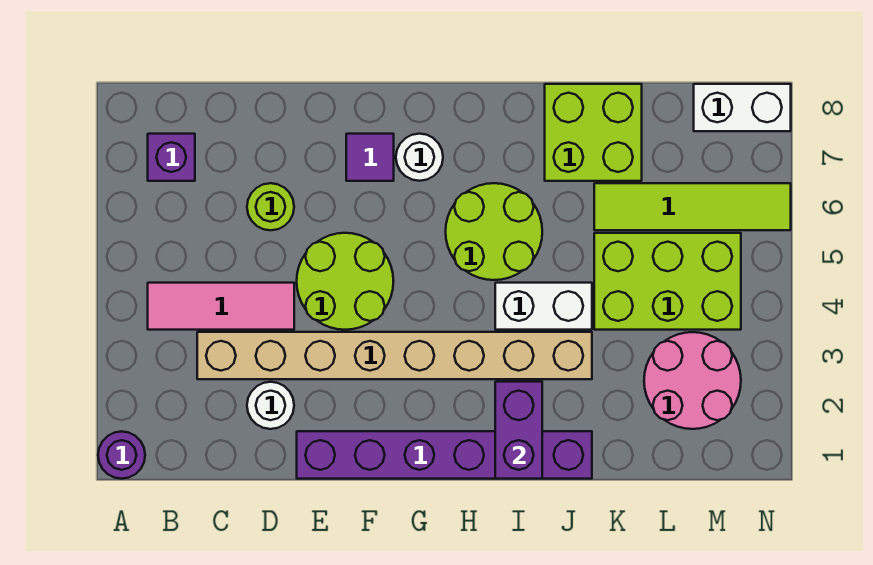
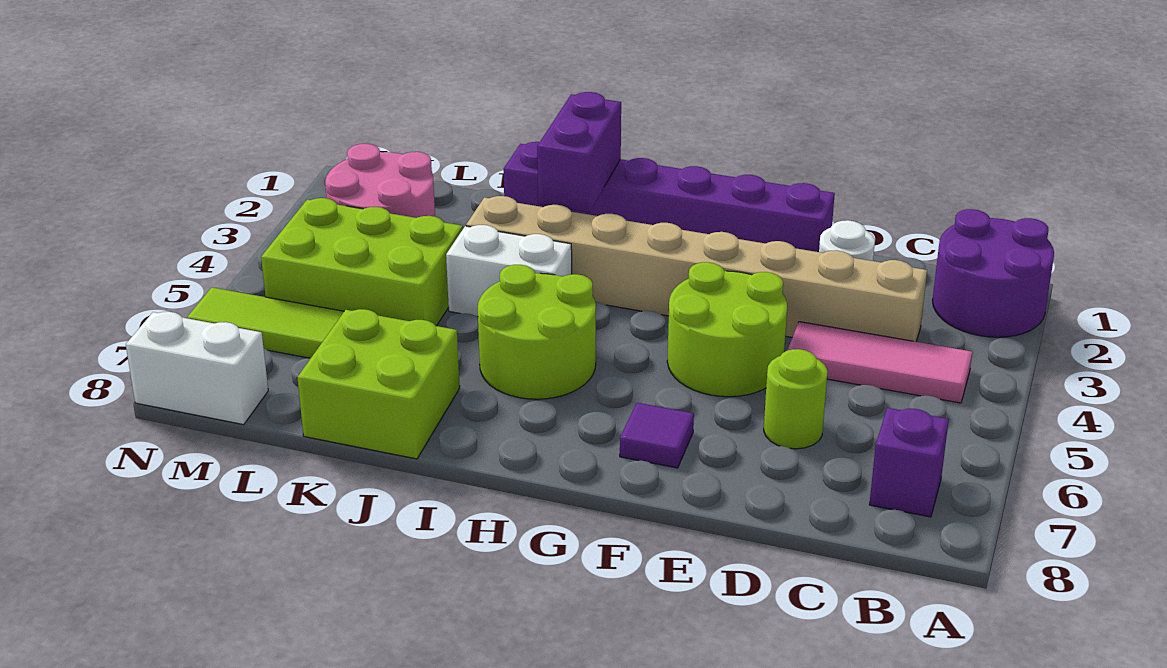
purple round brick A1 level 1 -> purple round brick A1:B2 level 1
white round brick G7 level 1 -> none

